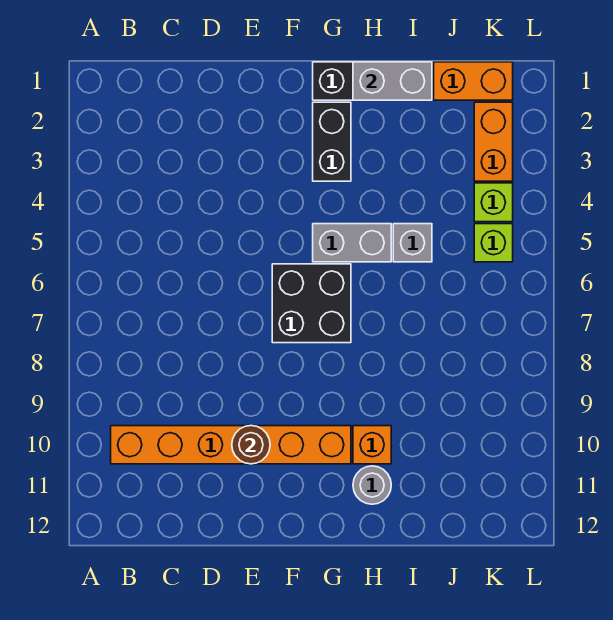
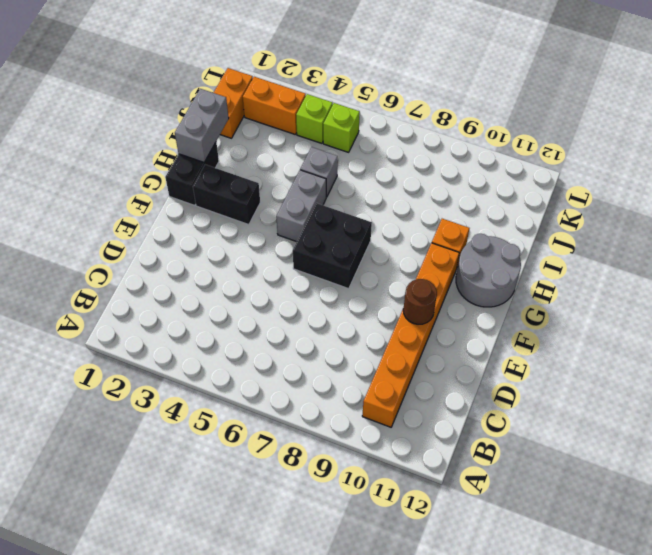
grey round brick H11 level 1 -> grey round brick G11:H12 level 1

